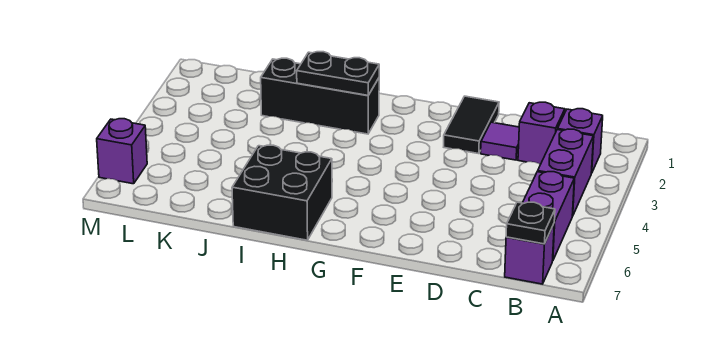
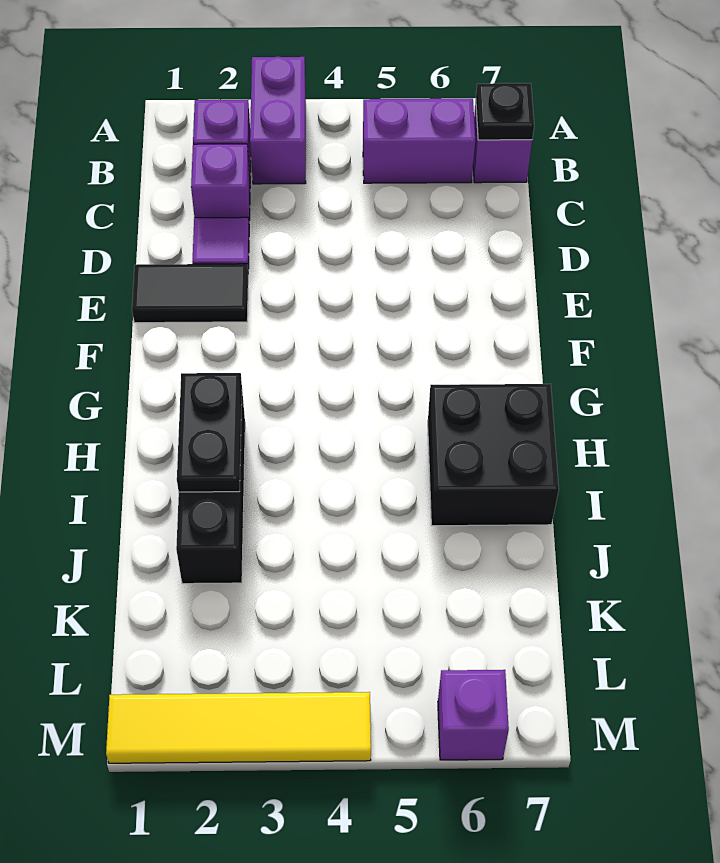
purple brick B3:B4 level 1 -> purple brick A3:B3 level 1
none -> yellow tile M1:M4 level 1

